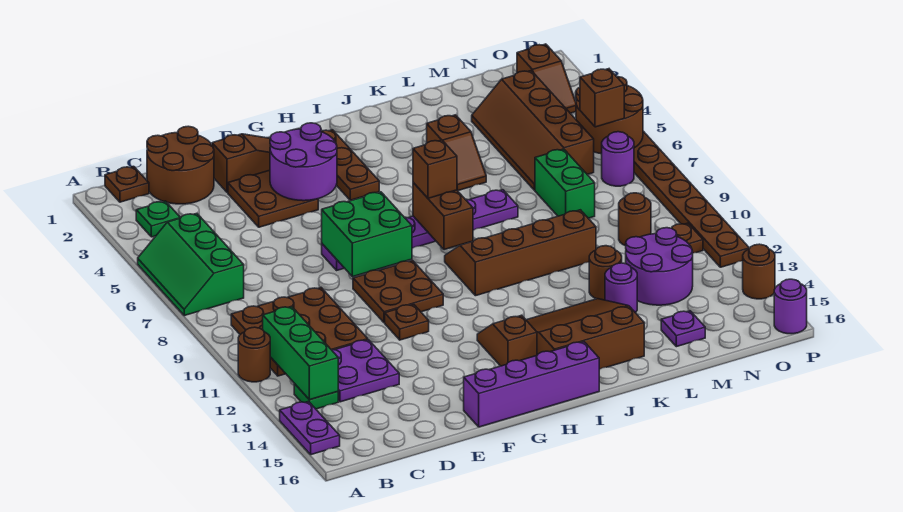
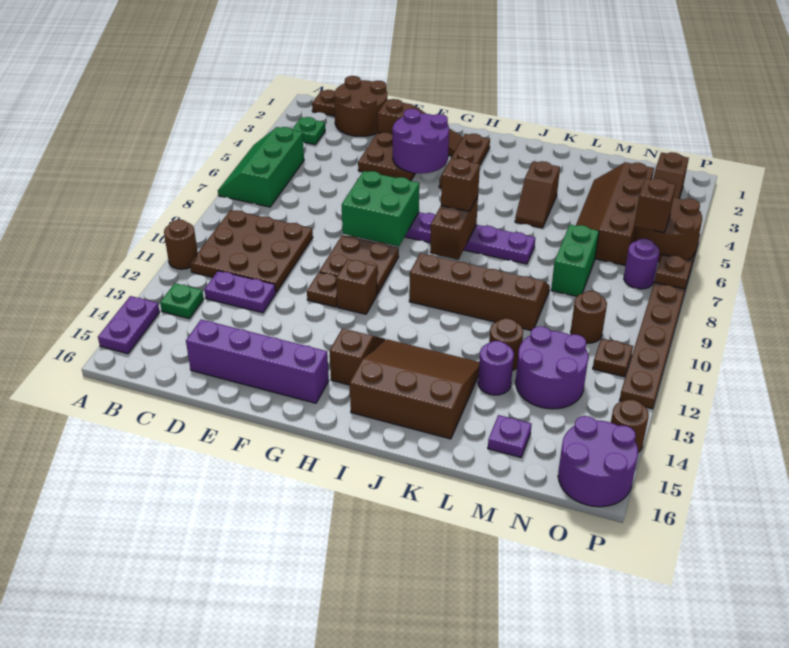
green brick B11:B13 level 2 -> none
purple plate C12:D13 level 1 -> purple plate C12:D12 level 1
purple brick F16:I16 level 1 -> purple brick D15:G15 level 1
none -> brown brick G11 level 1
none -> brown plate P7 level 2
purple round brick P16 level 1 -> purple round brick O15:P16 level 1

